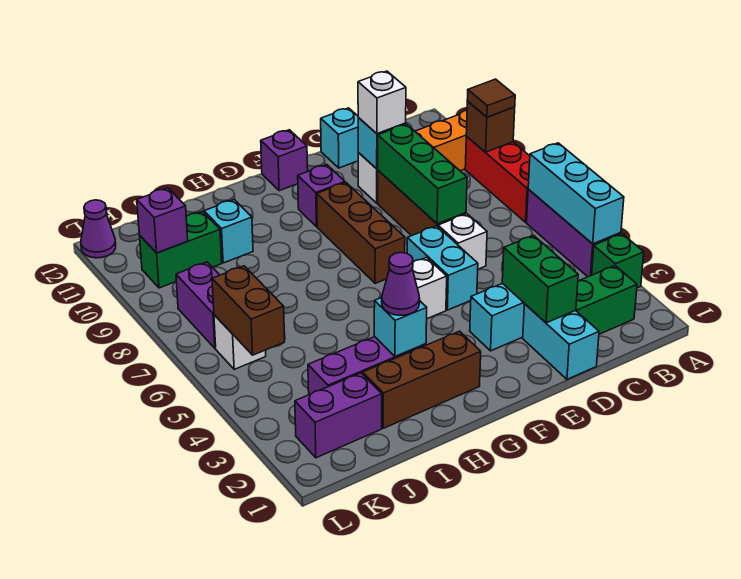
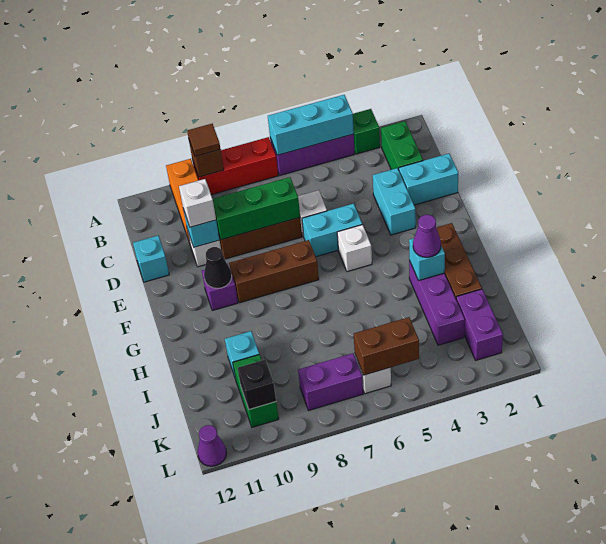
green brick D2:D3 level 2 -> none
none -> black cone F10 level 2
purple brick F12 level 1 -> none
purple brick K10 level 2 -> black brick K10 level 2

